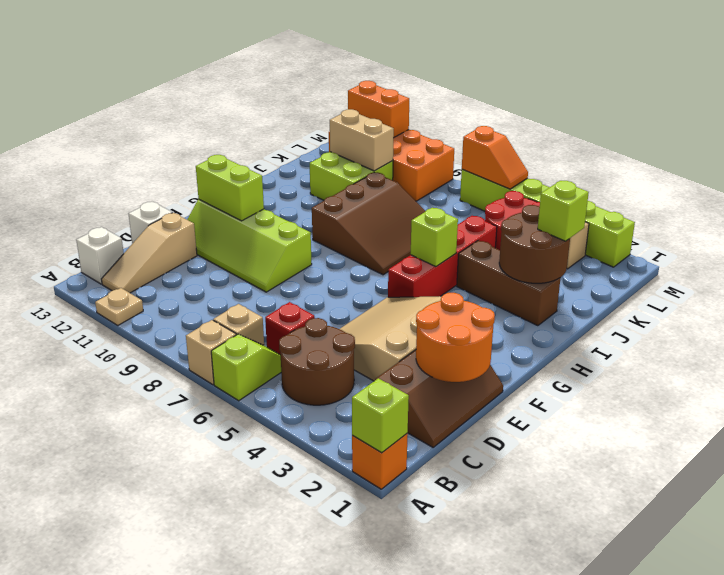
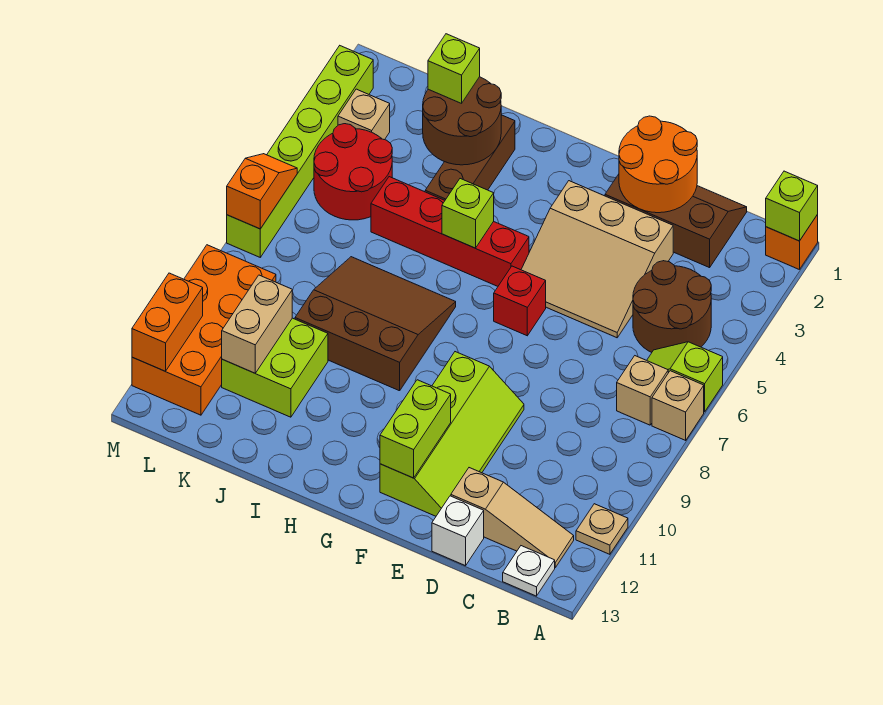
white brick B13 level 1 -> white plate B13 level 1
red brick C6 level 1 -> red brick F6 level 1

